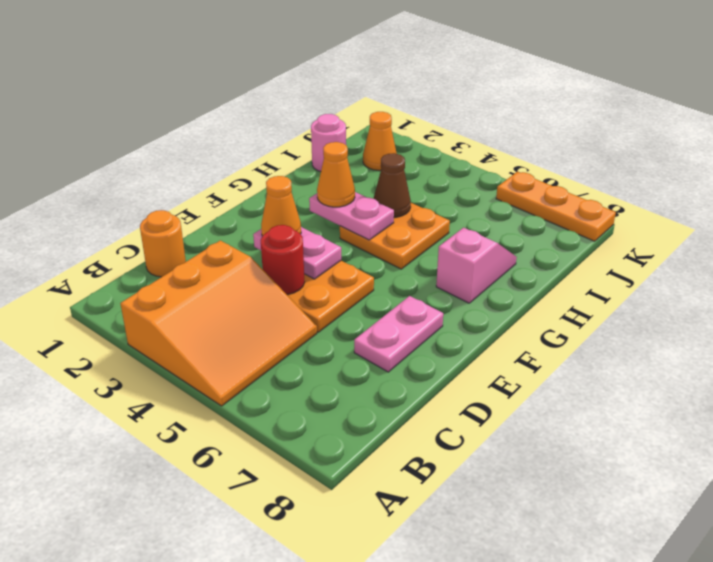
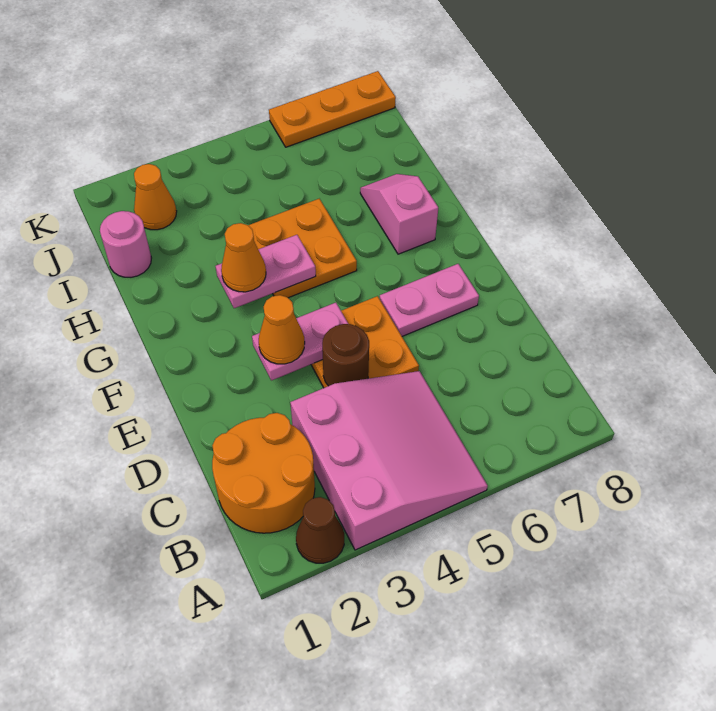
orange slope A3:C5 level 1 top 3 -> pink slope A3:C5 level 1 top 3
orange round brick C1 level 1 -> orange round brick B1:C2 level 1
red round brick D4 level 2 -> brown round brick D4 level 2
pink plate D7:E7 level 1 -> pink plate E6:E7 level 1
brown cone H4 level 2 -> brown cone A2 level 1

